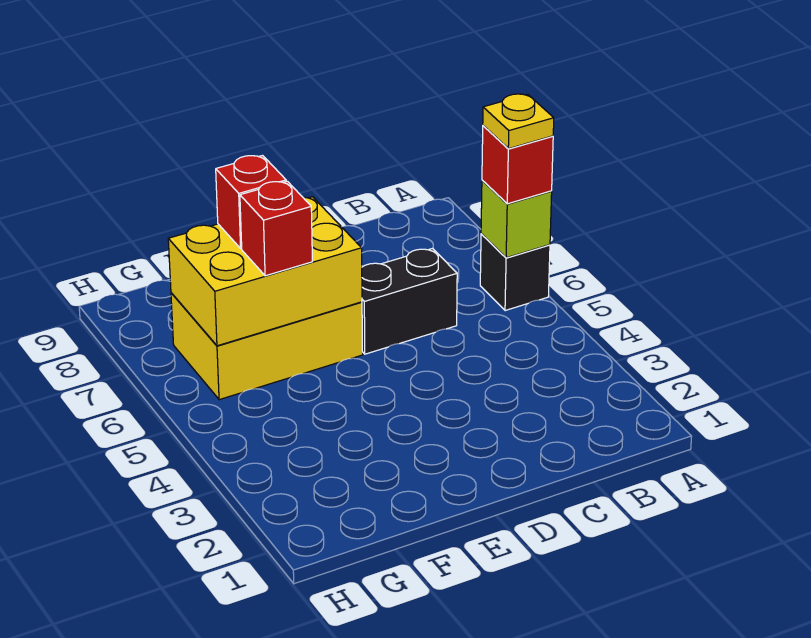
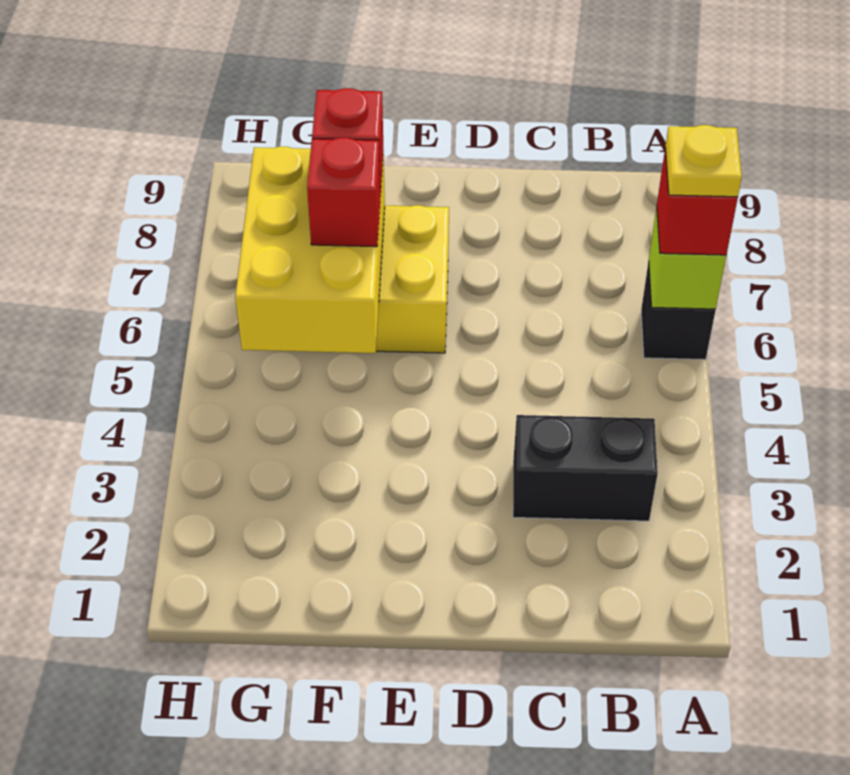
black brick C6:D6 level 1 -> black brick B3:C3 level 1
yellow brick E6:G7 level 2 -> yellow brick F5:G7 level 2

